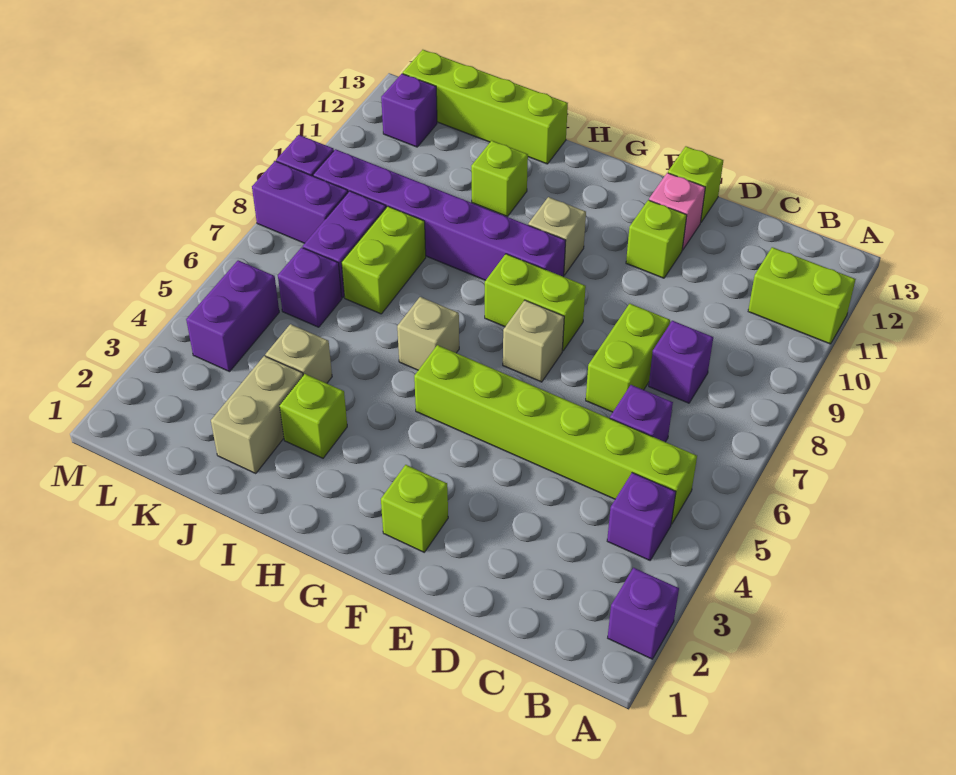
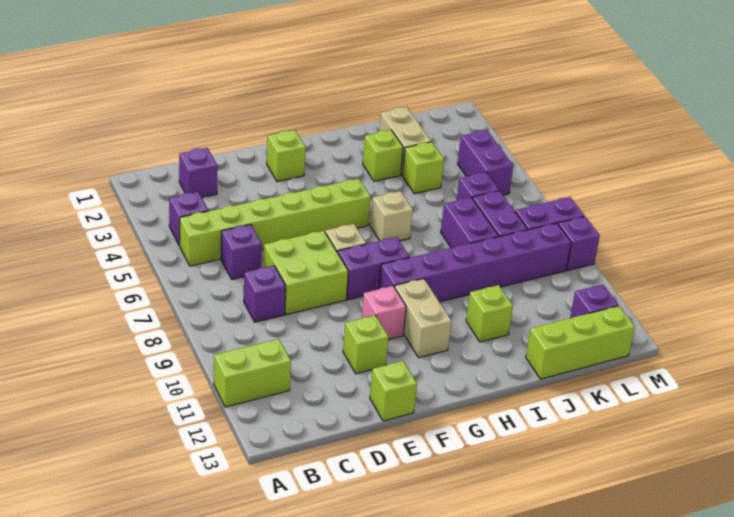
purple brick A2 level 1 -> purple brick C2 level 1
lime brick D7:D8 level 1 -> lime brick D7:E8 level 1
pink brick E12 level 1 -> pink brick F10 level 1
lime brick F8:G8 level 1 -> purple brick F8:G8 level 1
tan brick G10 level 1 -> tan brick G10:G11 level 1
lime brick I13:L13 level 1 -> lime brick J13:L13 level 1
tan brick J4 level 1 -> lime brick J4 level 1
lime brick J7:J8 level 1 -> purple brick J7:J8 level 1

